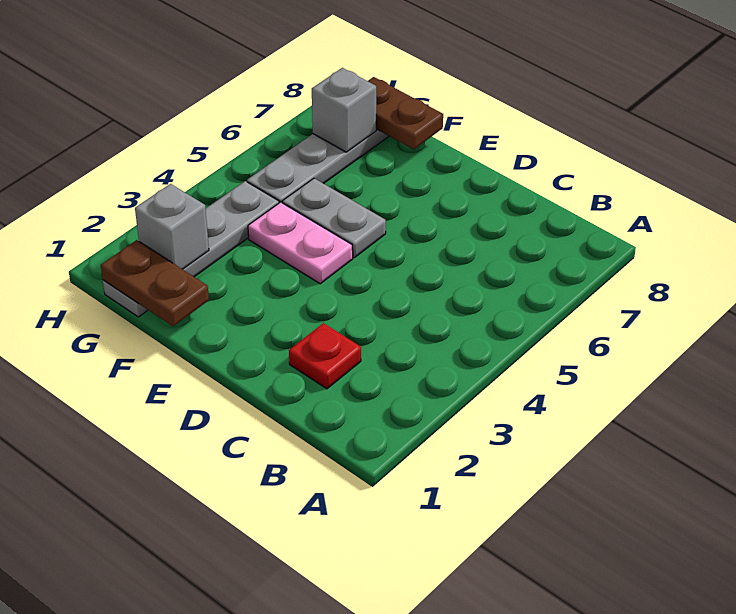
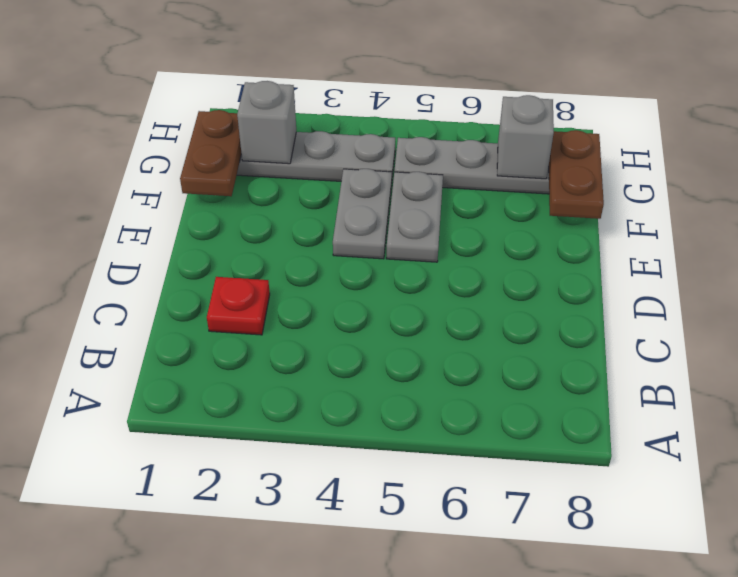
pink plate E4:F4 level 1 -> grey plate E4:F4 level 1

